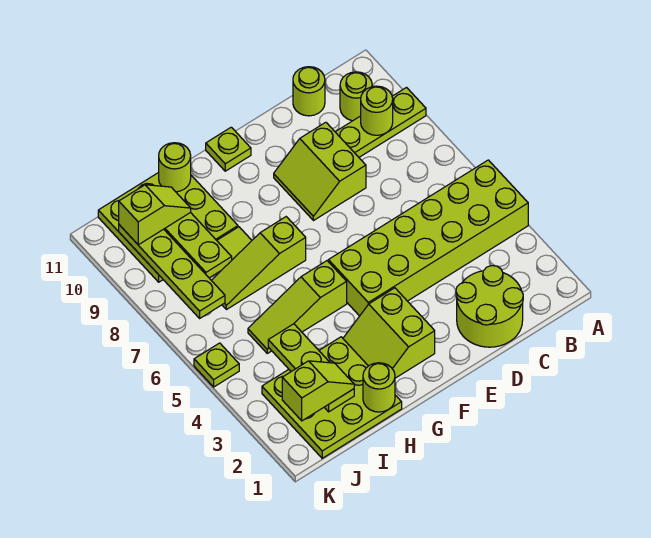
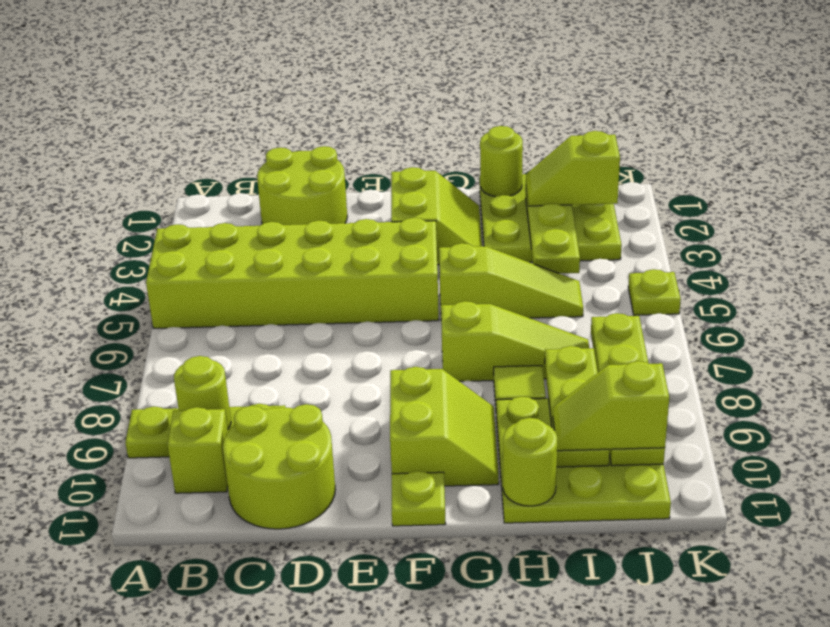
lime round brick B10 level 1 -> lime brick B10 level 1
lime round brick C11 level 1 -> lime round brick C10:D11 level 1
lime slope D8:E9 level 1 top D -> lime slope F9:G10 level 1 top F

